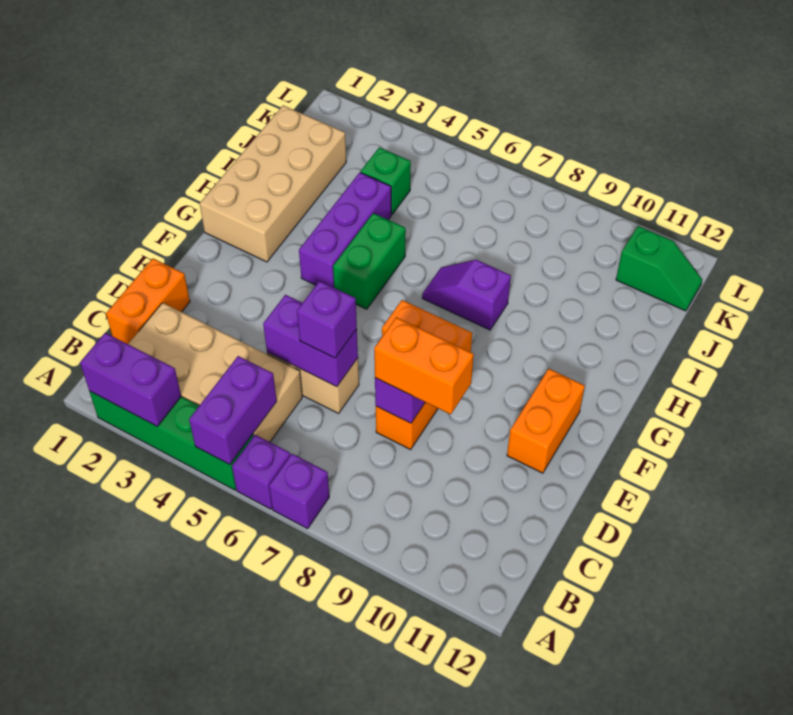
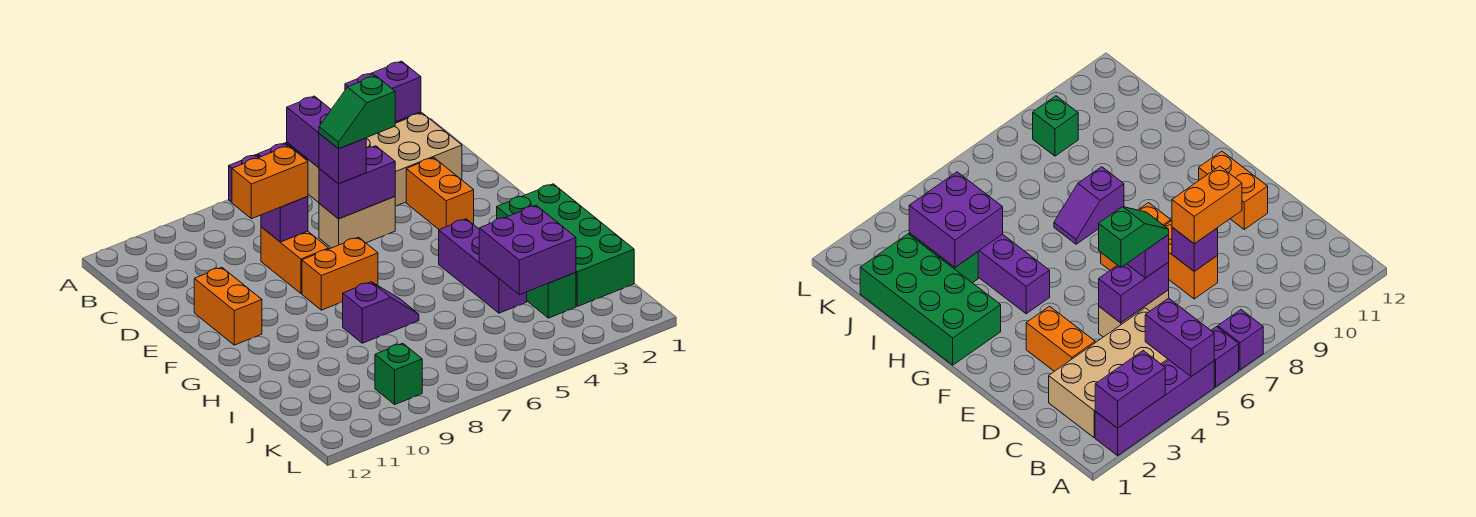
green brick A2:A5 level 1 -> purple brick A2:A5 level 1
orange brick C1:D1 level 1 -> orange brick D3:E3 level 1
tan brick G1:J2 level 1 -> green brick G1:J2 level 1
green brick G5:H5 level 1 -> green brick I3:J3 level 1
none -> purple brick I3:J4 level 2
green brick J4 level 1 -> green brick K9 level 1
green slope K11:K12 level 1 top 11 -> green slope D5:D6 level 4 top 5

